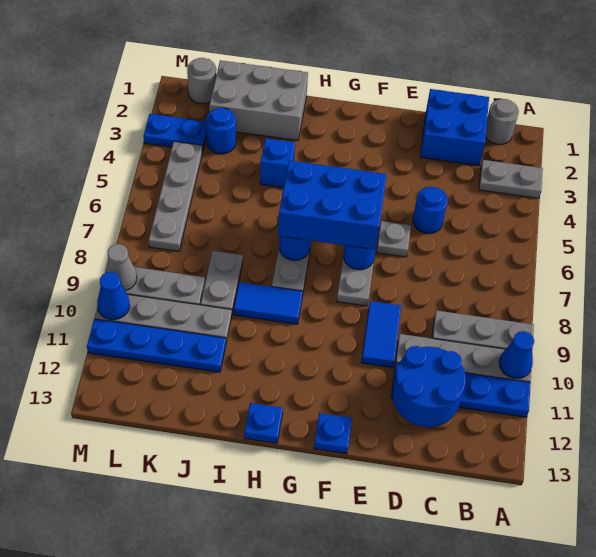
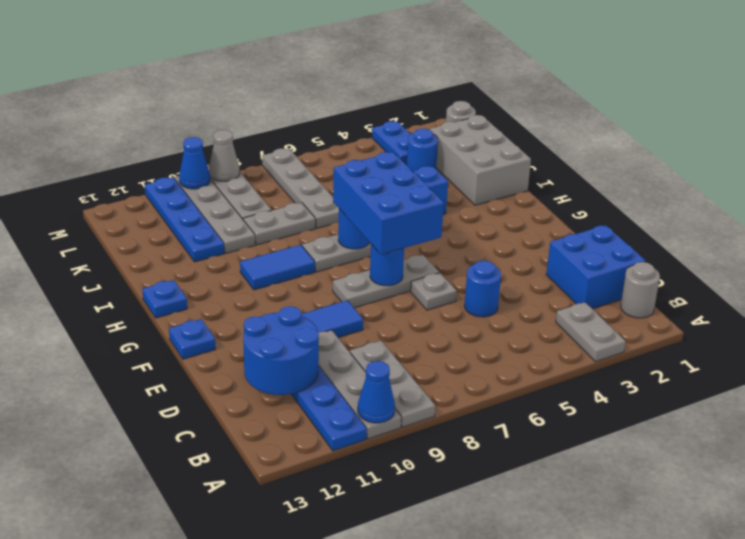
blue tile H9:I9 level 1 -> blue tile H9:H10 level 1
grey plate L4:L7 level 1 -> grey plate J7:M7 level 1

